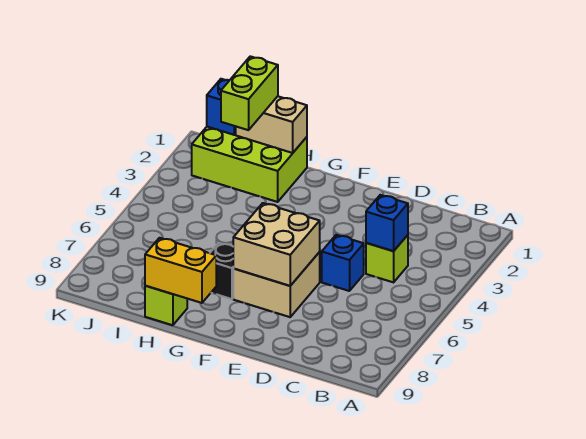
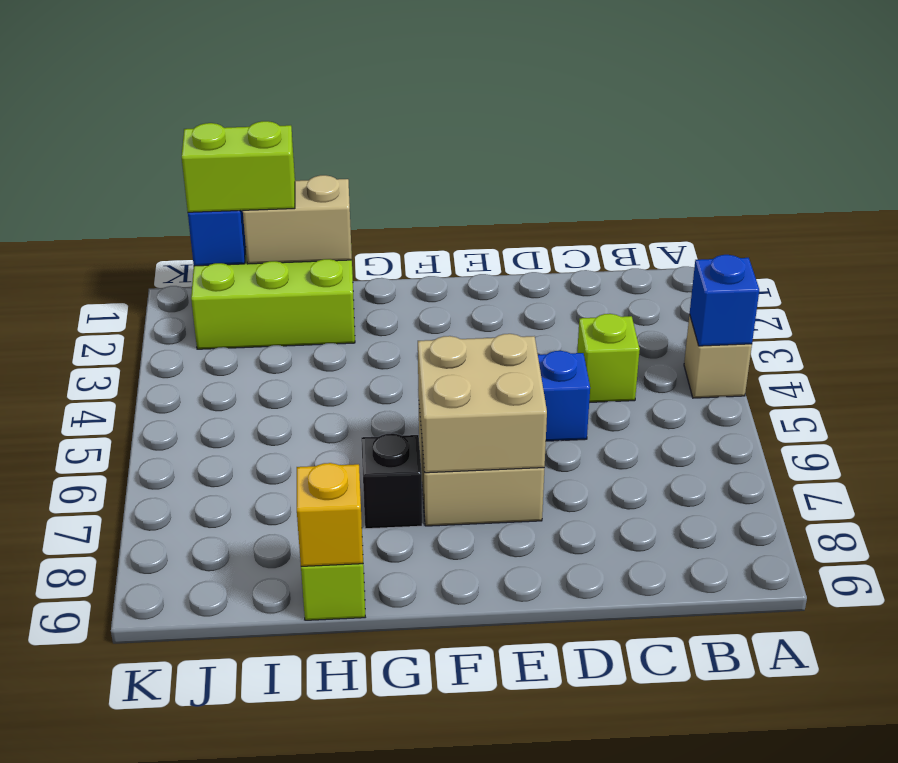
none -> tan brick A4 level 1
blue brick C4 level 2 -> blue brick A4 level 2
yellow brick G9:H9 level 2 -> yellow brick H9 level 2
lime brick I1:I2 level 3 -> lime brick I1:J1 level 3

